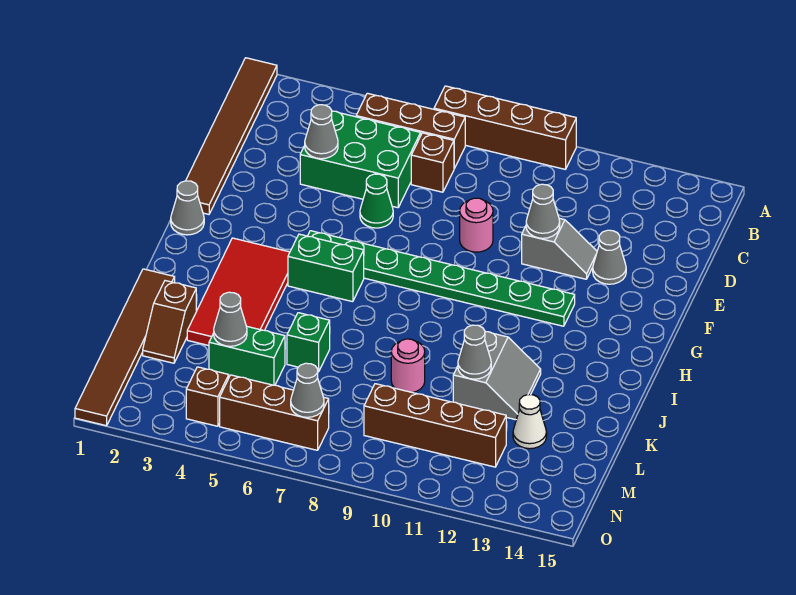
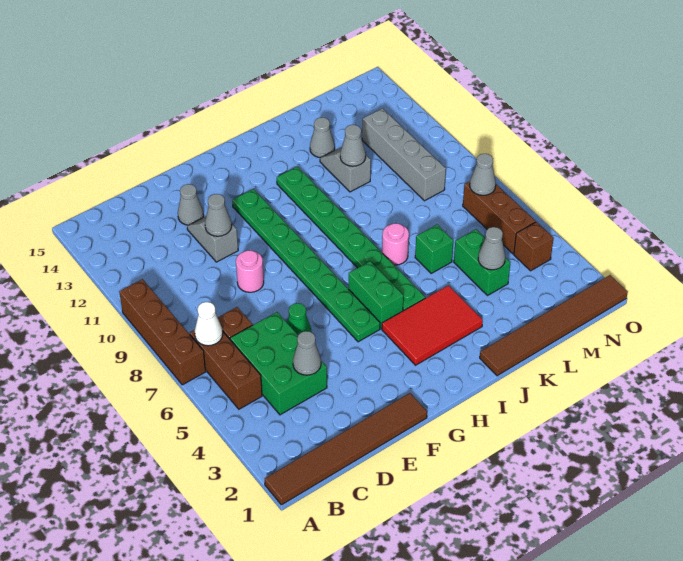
grey cone G1 level 1 -> grey cone K13 level 1
red tile H3:K4 level 1 -> red tile H3:J4 level 1
none -> green plate I5:I12 level 1
grey slope J11:K12 level 1 top 11 -> grey slope K11:K12 level 1 top 11
brown slope K2:L2 level 1 top K -> none
pink round brick K9 level 1 -> pink round brick J7 level 1
white cone L13 level 1 -> white cone B7 level 2
brown brick M9:M12 level 1 -> grey brick M9:M12 level 1

